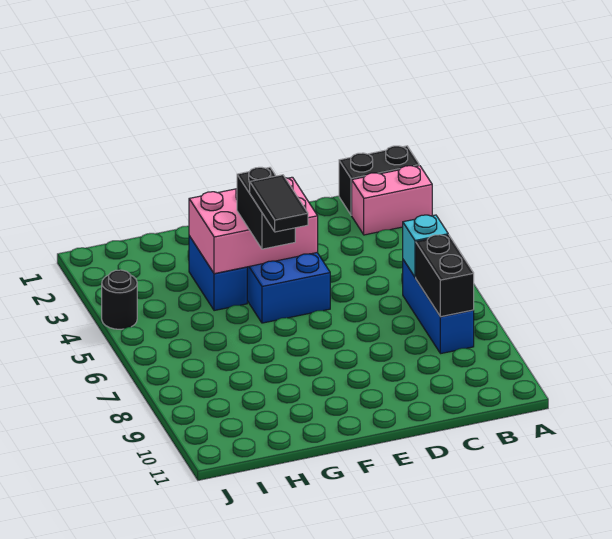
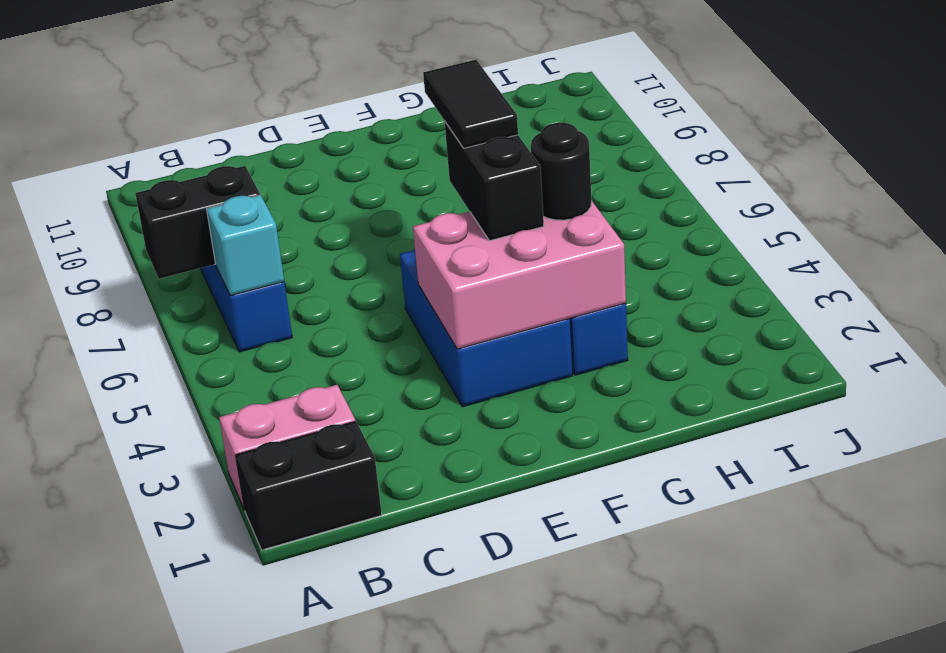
black brick B7:B8 level 2 -> black brick A7:B7 level 2
black round brick J4 level 1 -> black round brick G4 level 3

